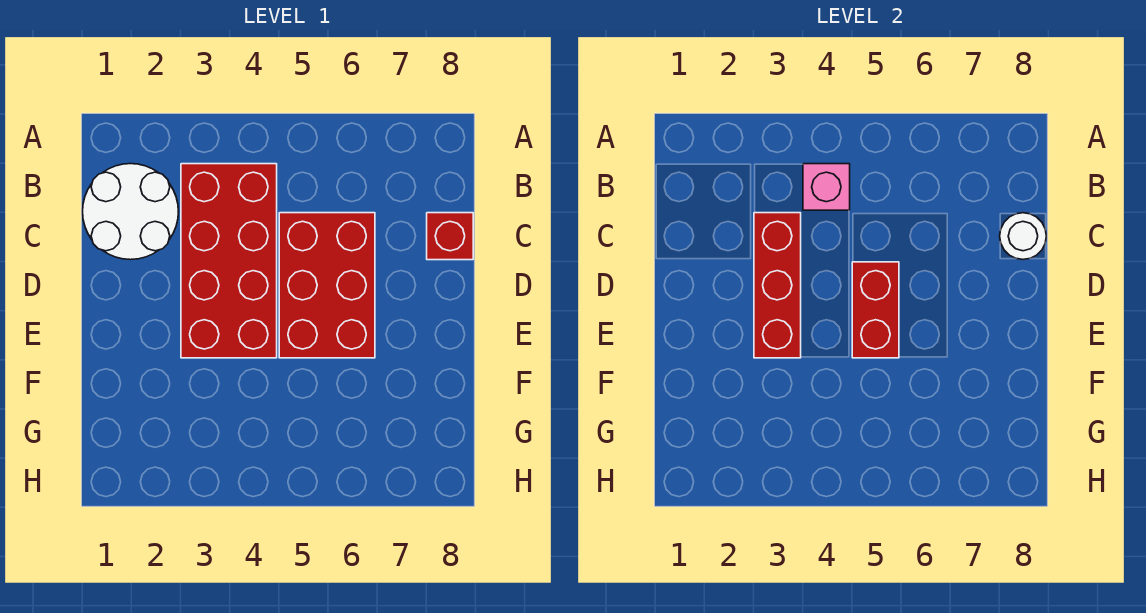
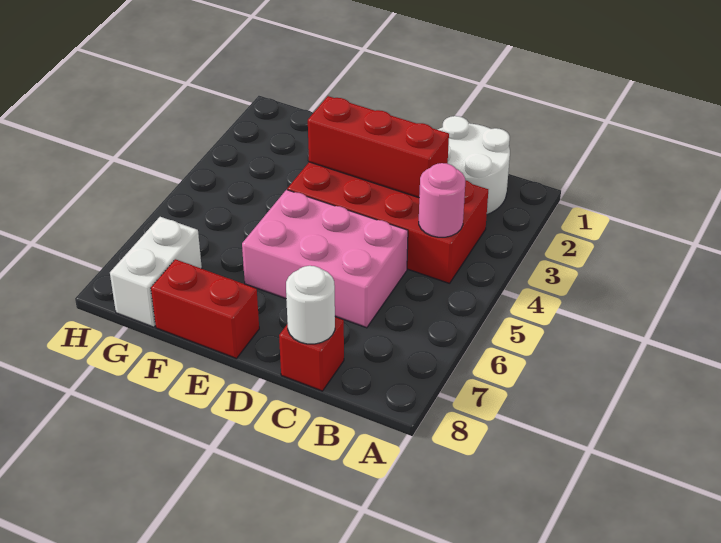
pink brick B4 level 2 -> pink round brick B4 level 2
red brick C5:E6 level 1 -> pink brick C5:E6 level 1
red brick D5:E5 level 2 -> red brick E8:F8 level 1
none -> white brick G7:G8 level 1

